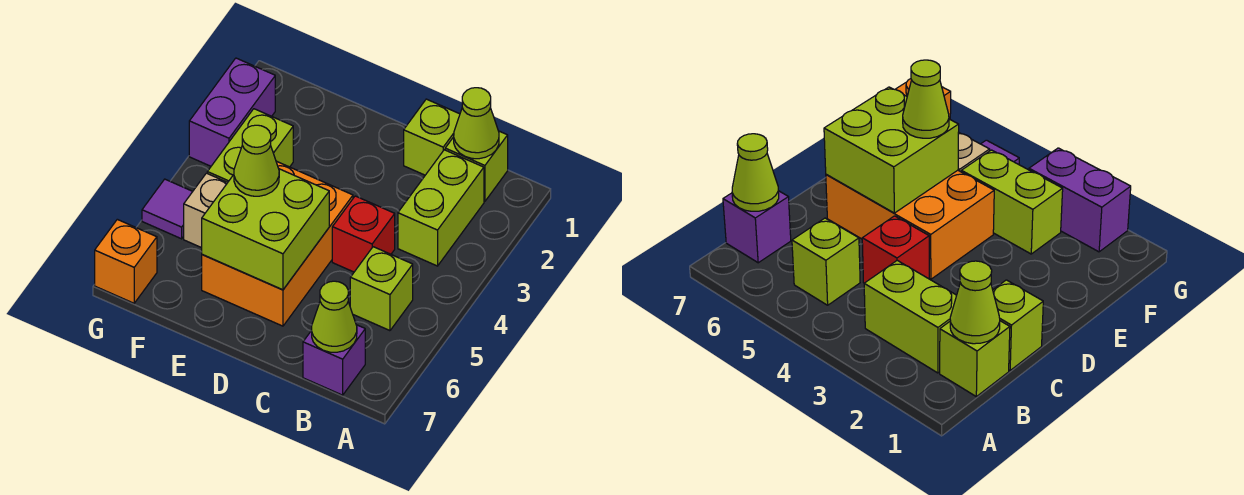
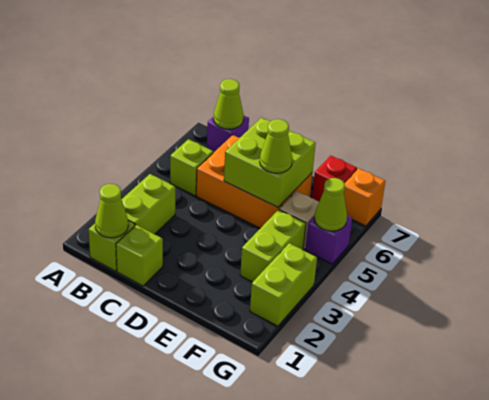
red brick C4 level 1 -> red brick F7 level 1
orange brick D4:E6 level 1 -> orange brick C5:E6 level 1
purple brick G2:G3 level 1 -> lime brick G2:G3 level 1
purple tile G5 level 1 -> purple brick G5 level 1
none -> lime cone G5 level 2

